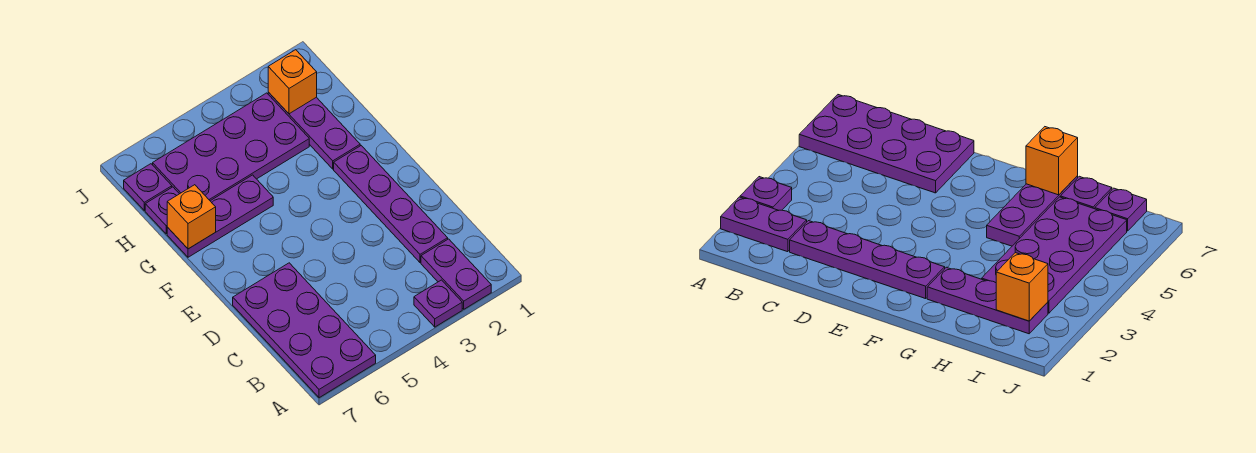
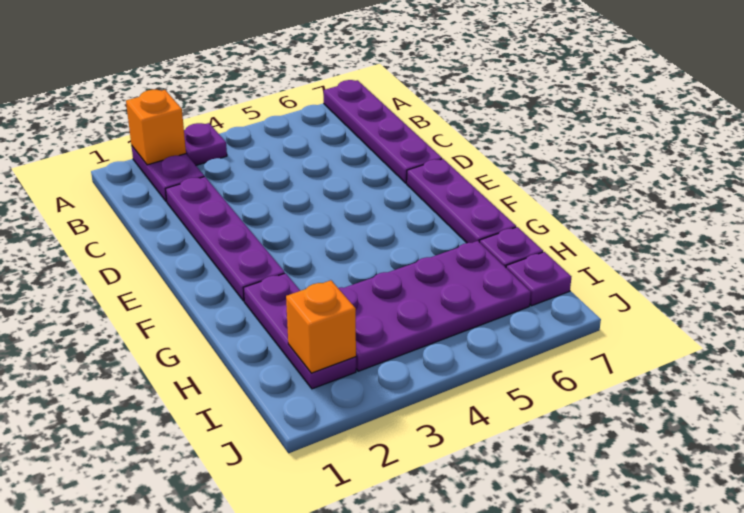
purple plate A6:D7 level 1 -> purple plate A7:D7 level 1
purple plate G5:G7 level 1 -> purple plate E7:G7 level 1
orange brick G7 level 2 -> orange brick A2 level 2

